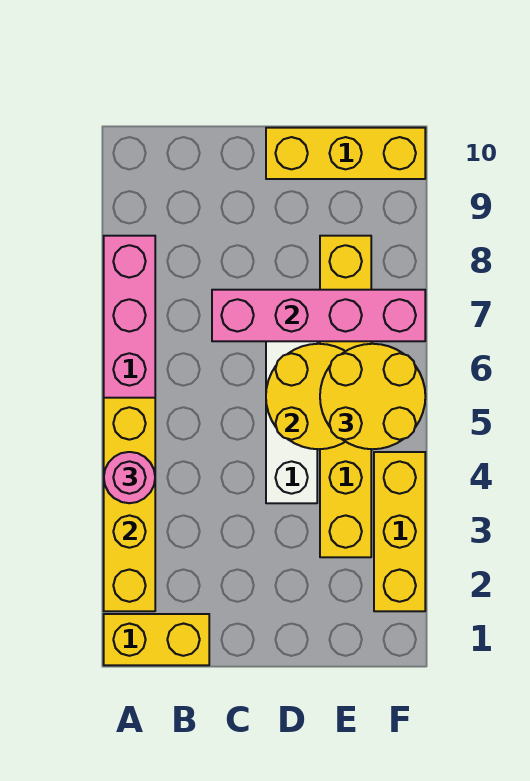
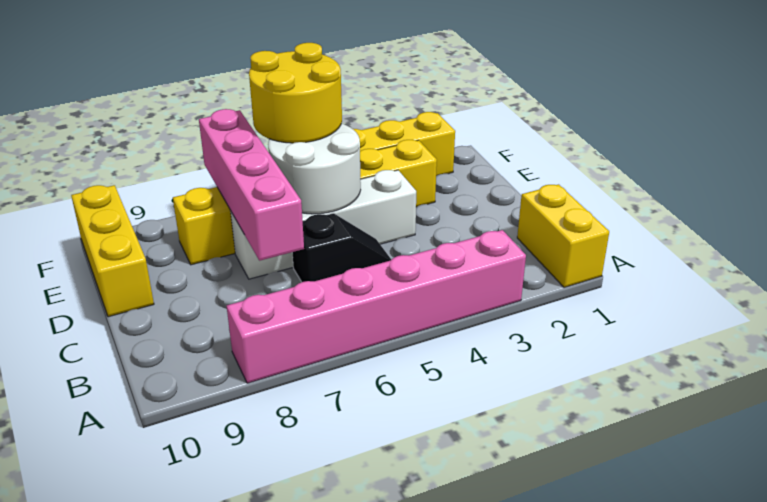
yellow brick A2:A5 level 2 -> none
pink round brick A4 level 3 -> none
none -> black slope C5:C6 level 1 top 6
yellow round brick D5:E6 level 2 -> white round brick D5:E6 level 2

